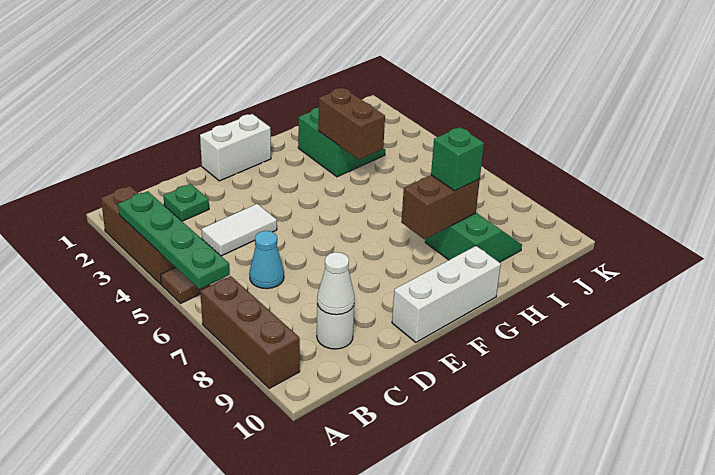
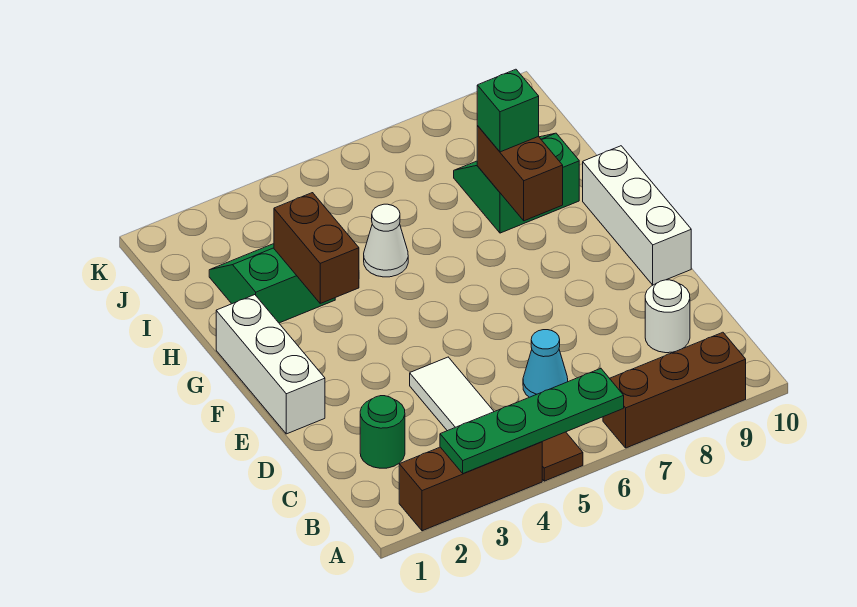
green plate C2 level 1 -> green round brick C2 level 1
white cone C9 level 2 -> white cone H5 level 1
white brick E1:F1 level 1 -> white brick E1:G1 level 1
brown brick H3:H4 level 2 -> brown brick G3:H3 level 2

